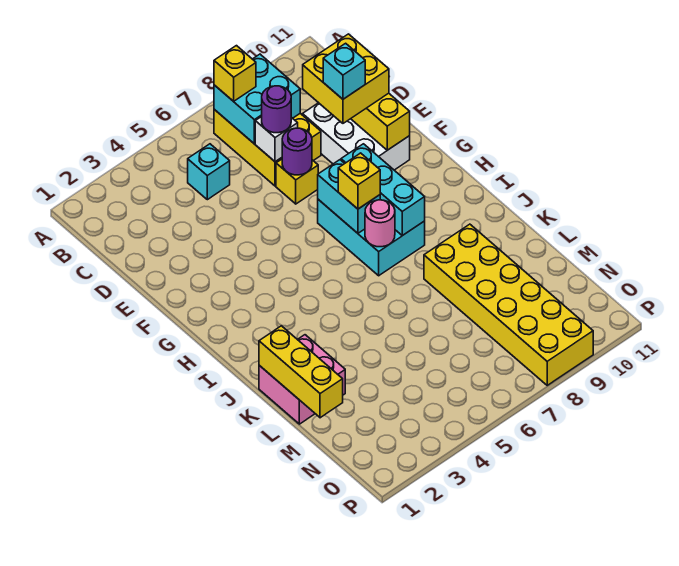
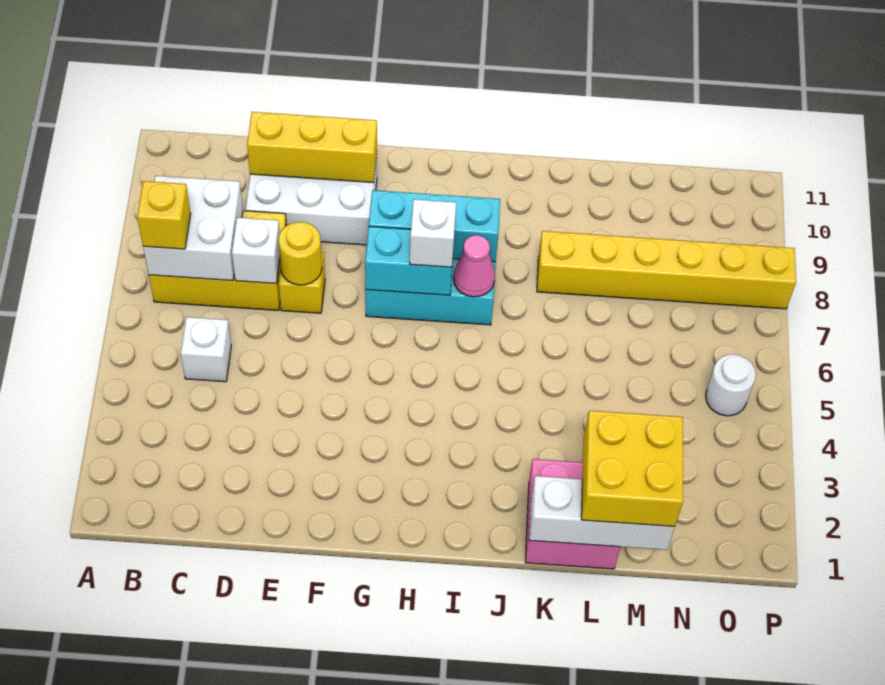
cyan brick B7:C8 level 2 -> white brick B7:C8 level 2
cyan brick C5 level 1 -> white brick C5 level 1
purple round brick D7 level 3 -> none
yellow brick D9:E10 level 3 -> yellow brick L1:M2 level 3
purple round brick E7 level 2 -> yellow round brick E7 level 2
cyan brick E9 level 4 -> none
yellow brick H7 level 3 -> white brick H7 level 3
pink round brick I7 level 2 -> pink cone I7 level 2
yellow brick K1:M1 level 2 -> white brick K1:M1 level 2
yellow brick K8:P9 level 1 -> yellow brick K8:P8 level 1
none -> white round brick O5 level 1

